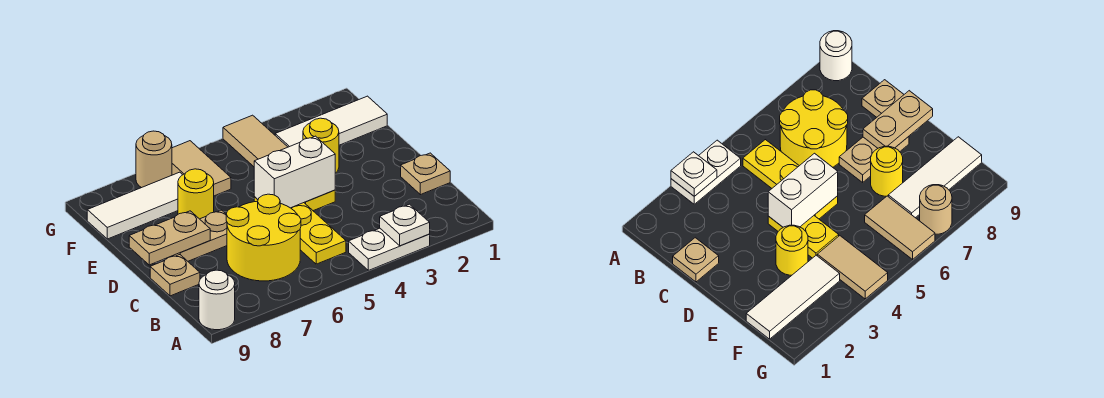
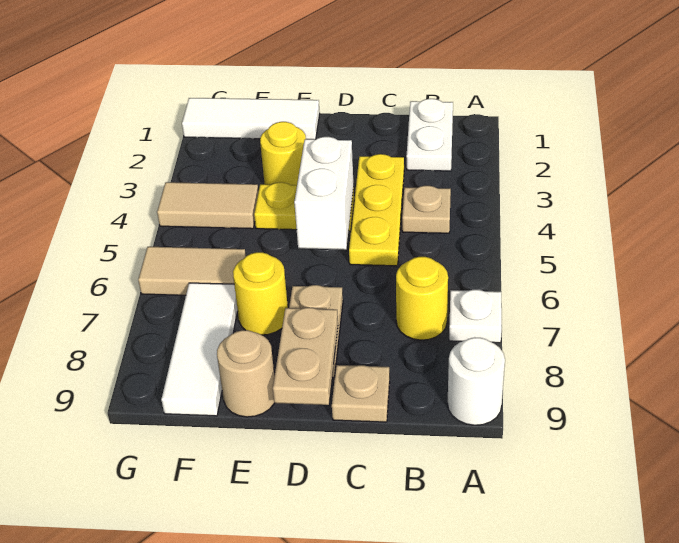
white plate A3:A4 level 1 -> white plate B1:B2 level 1
white plate A3 level 2 -> white plate A7 level 1
yellow plate B5:D5 level 1 -> yellow plate C3:C5 level 1
yellow round brick B6:C7 level 1 -> yellow round brick B7 level 1
tan plate C1 level 1 -> tan plate B4 level 1
white tile F1:F3 level 1 -> white tile E1:G1 level 1
tan round brick G7 level 1 -> tan round brick E9 level 1

